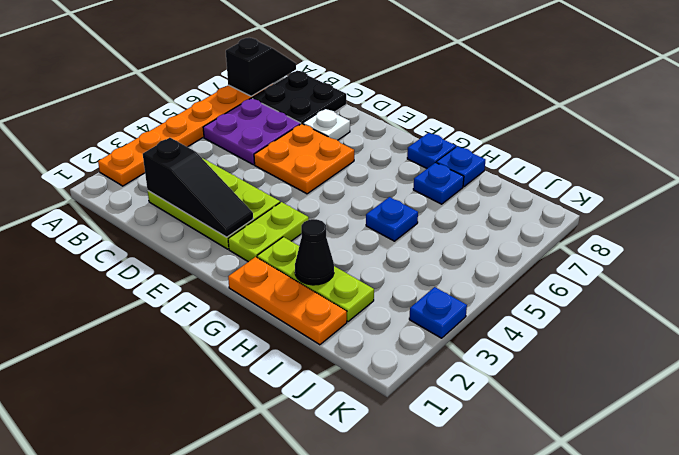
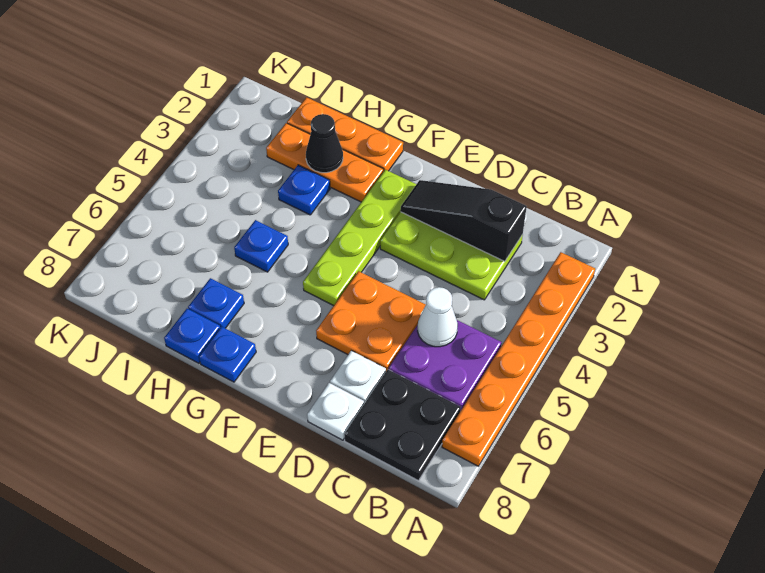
black slope A7:A8 level 2 top 7 -> none
none -> white cone C5 level 2
none -> white plate D8 level 1
lime plate F2:F3 level 1 -> lime plate F2:F5 level 1
lime plate G2:I2 level 1 -> orange plate G2:I2 level 1
blue plate K3 level 1 -> blue plate H3 level 1

